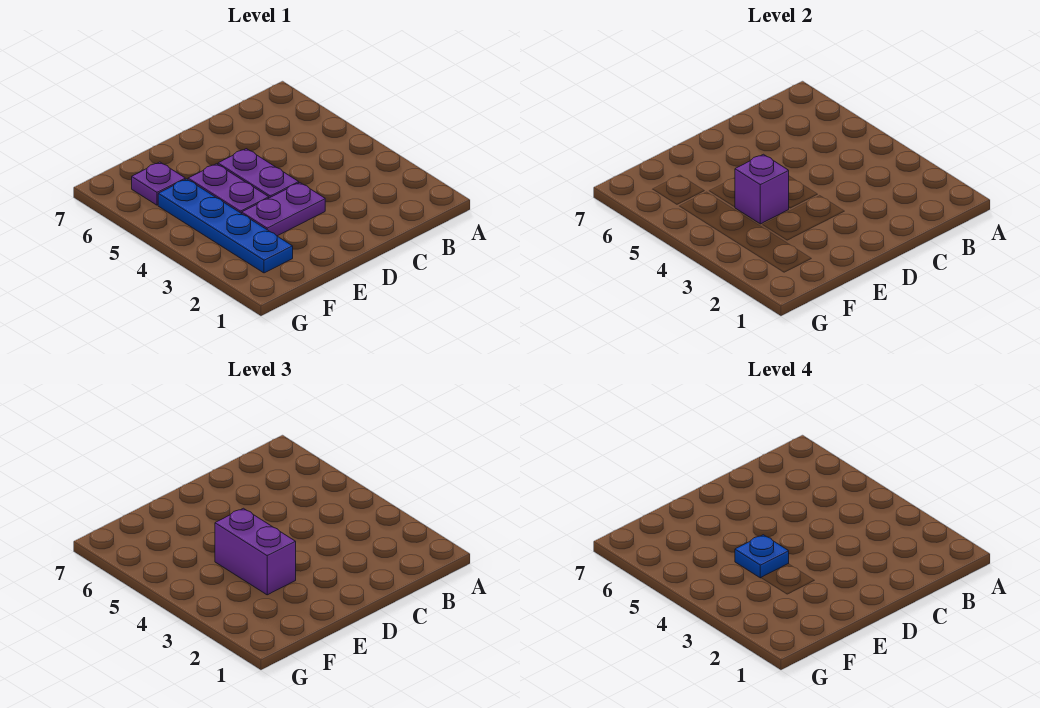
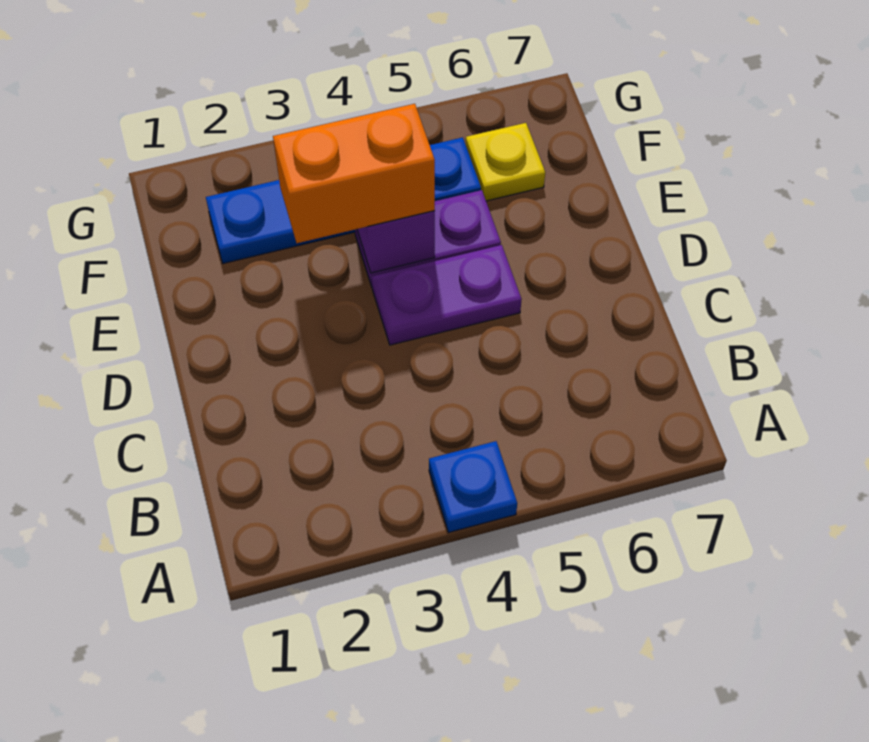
purple plate D3:E3 level 1 -> none
purple brick E3:E4 level 3 -> orange brick E3:E4 level 3
blue plate E4 level 4 -> blue plate A4 level 1
purple plate F6 level 1 -> yellow plate F6 level 1

